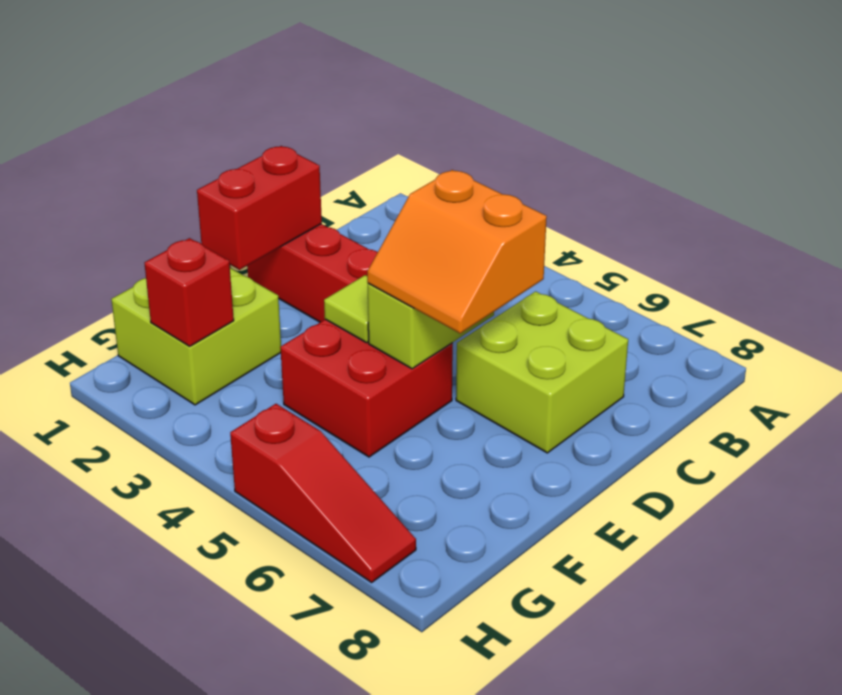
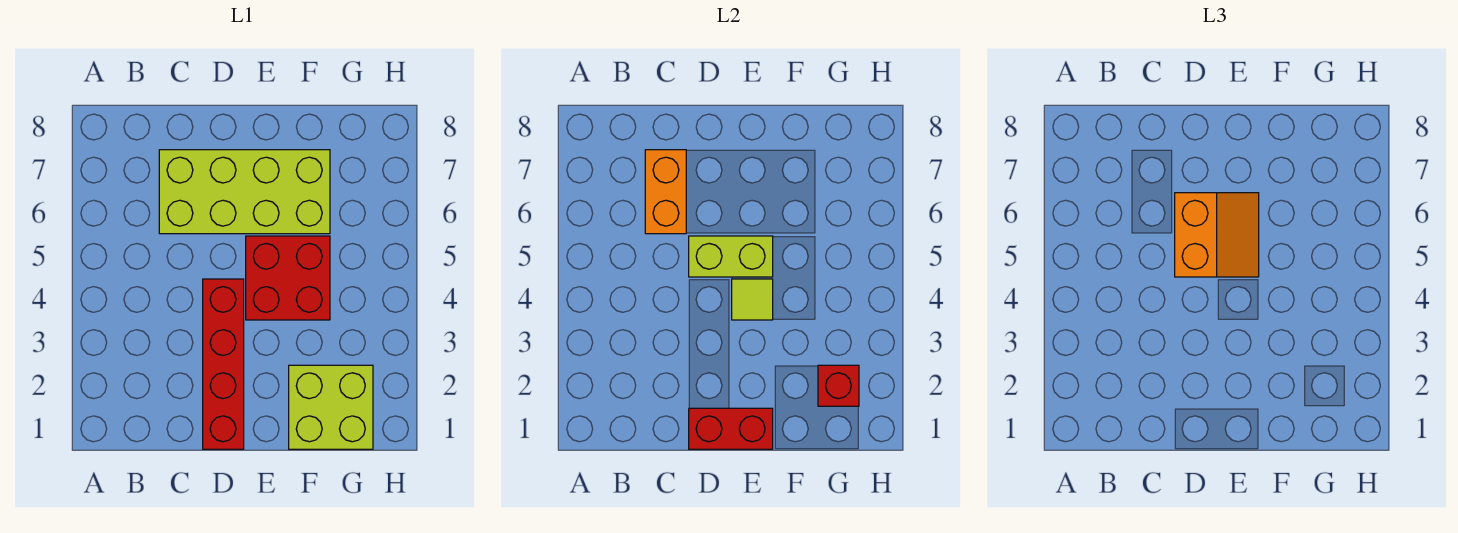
lime brick C6:D7 level 1 -> lime brick C6:F7 level 1
none -> orange brick C6:C7 level 2
red slope H5:H7 level 1 top 5 -> none

